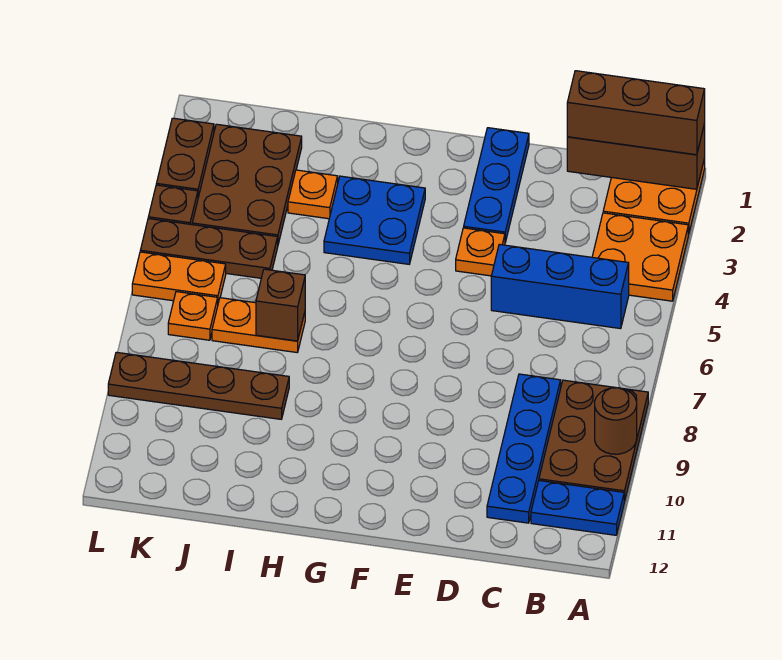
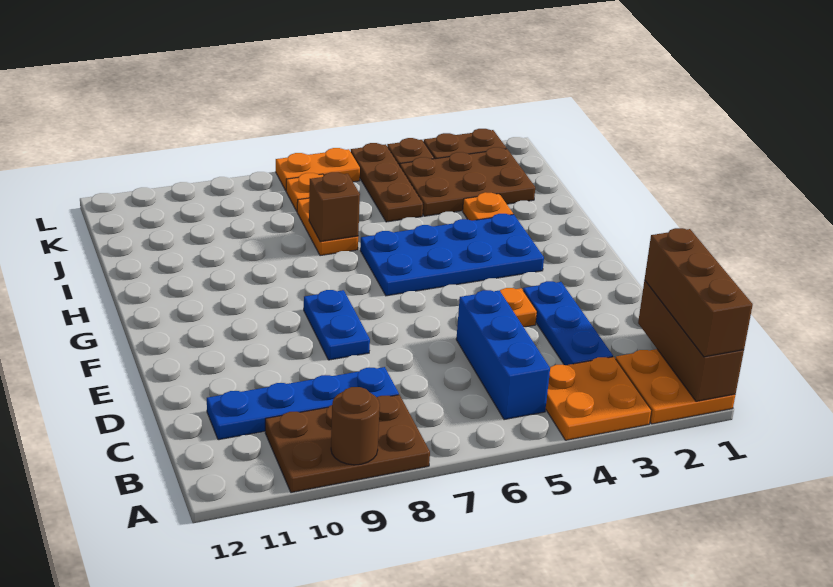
blue plate A11:B11 level 1 -> blue plate E8:F8 level 1
blue plate E1:E3 level 1 -> blue plate C3:E3 level 1
blue plate G3:H4 level 1 -> blue plate G3:H6 level 1
brown plate I9:L9 level 1 -> none
orange plate K6:L6 level 1 -> orange plate L6:L7 level 1

